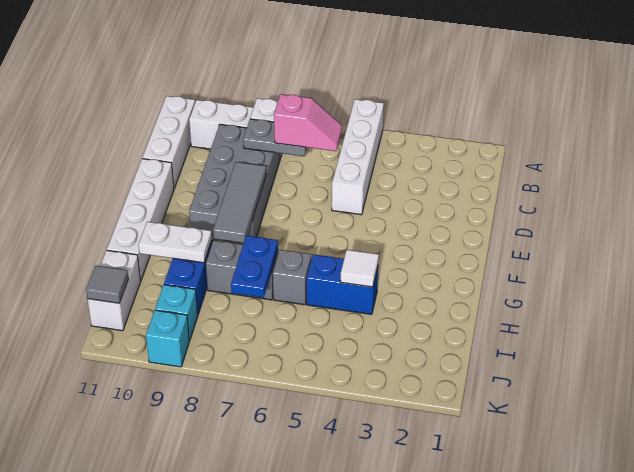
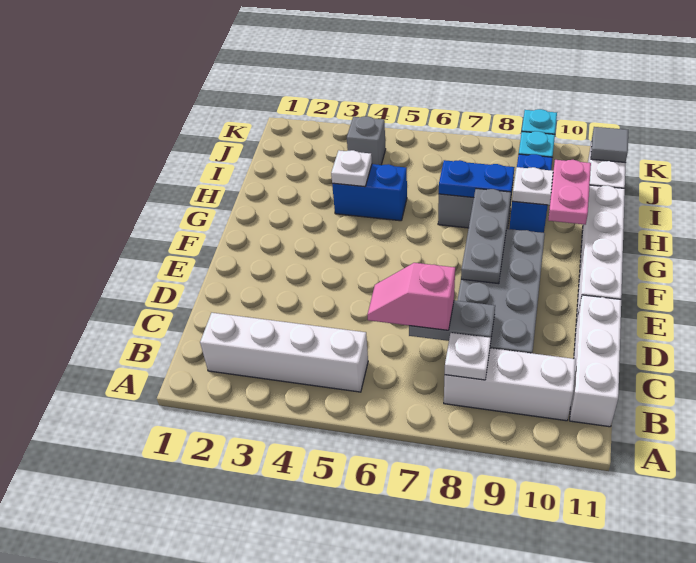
white brick A5:D5 level 1 -> white brick B2:B5 level 1
grey tile E8:G8 level 2 -> grey plate E8:G8 level 2
none -> pink plate G10:H10 level 3
white tile H4 level 2 -> white plate H4 level 2
grey brick H6 level 1 -> grey brick J4 level 1
blue plate H7:I7 level 2 -> blue plate H7:H8 level 2

